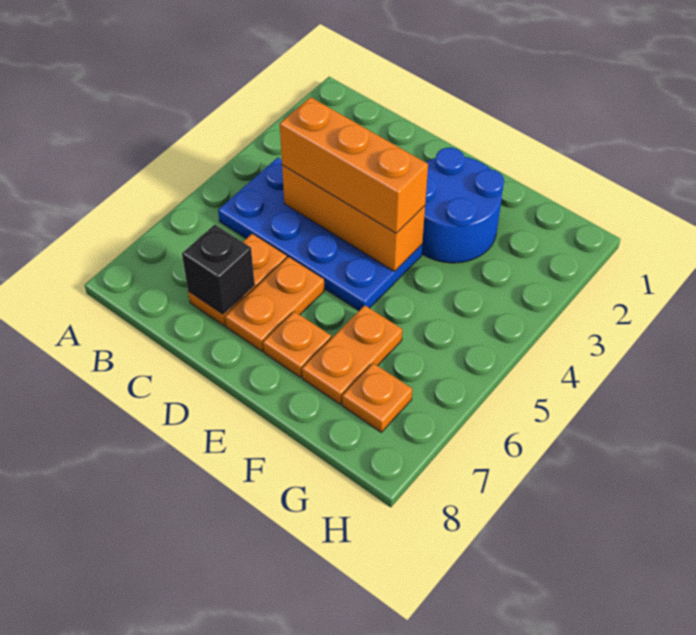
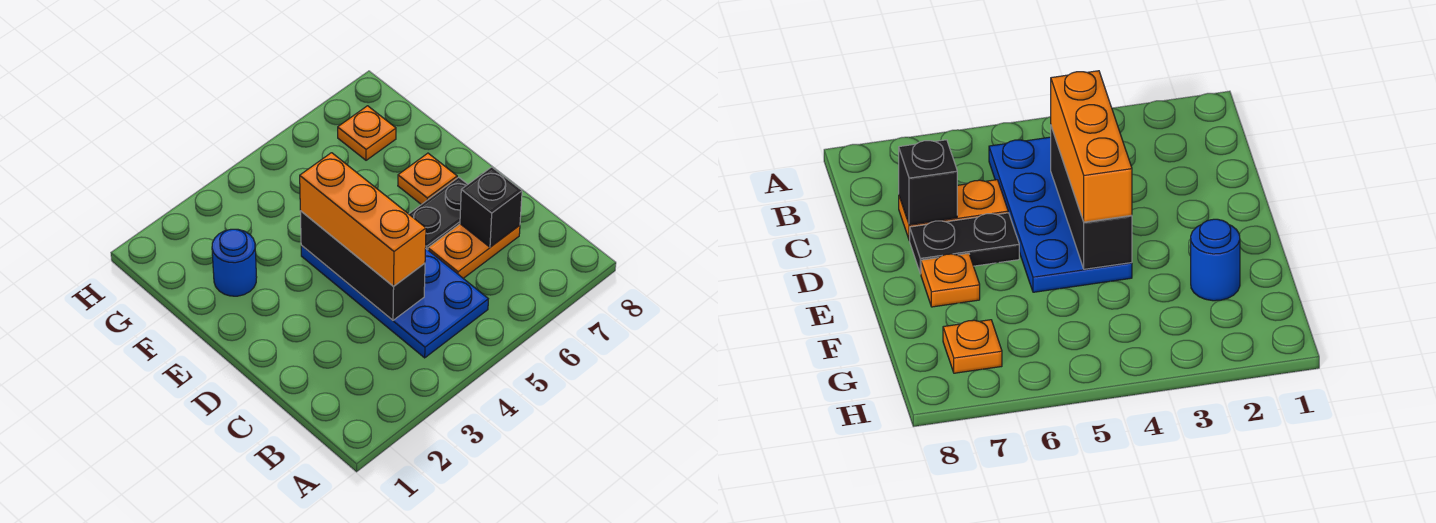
orange brick C4:E4 level 2 -> black brick C4:E4 level 2
orange plate D6:D7 level 1 -> black plate D6:D7 level 1
blue round brick E2:F3 level 1 -> blue round brick F2 level 1
orange plate F6:F7 level 1 -> none

